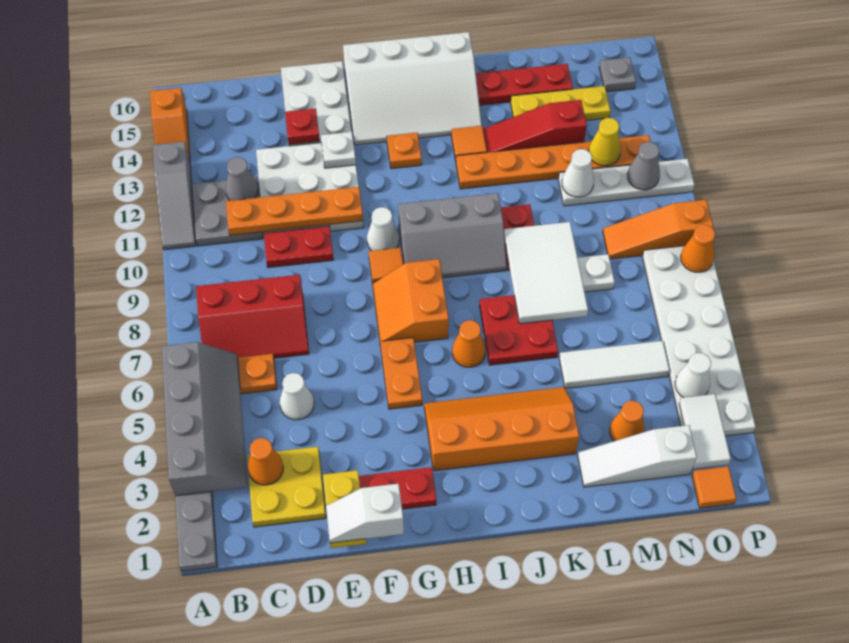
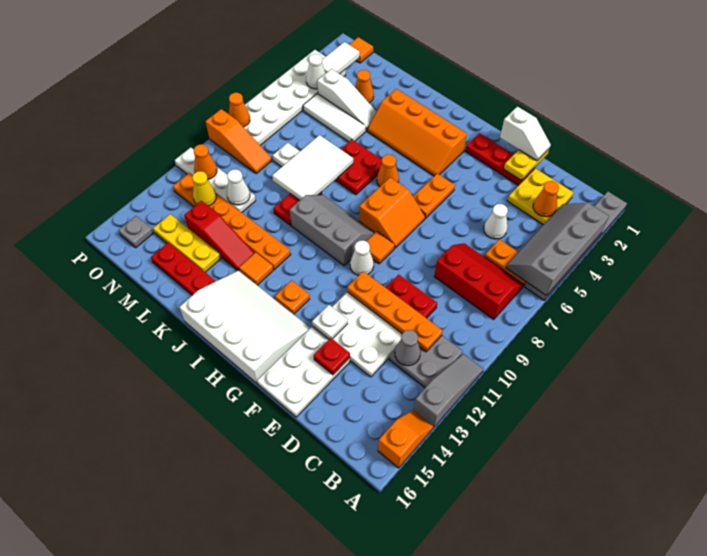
white slope L2:N2 level 1 top N -> white slope L4:N4 level 1 top N
grey cone O11 level 2 -> orange cone O11 level 2

